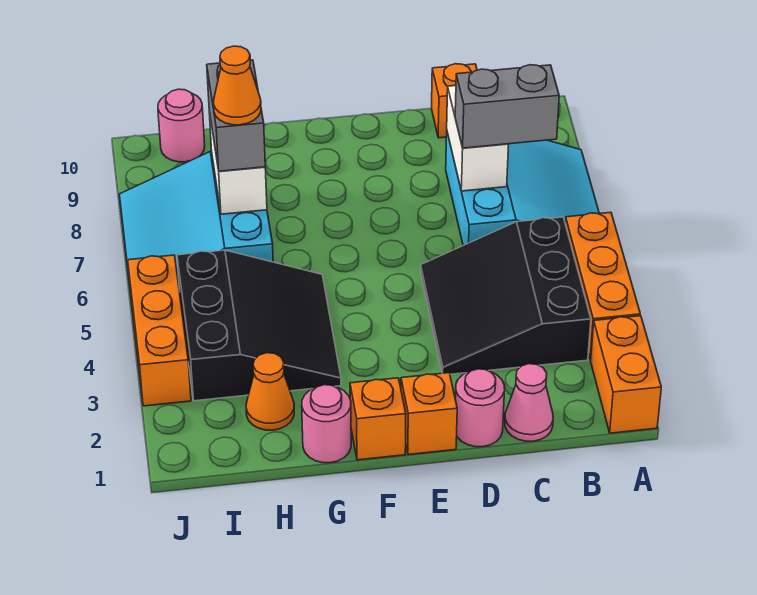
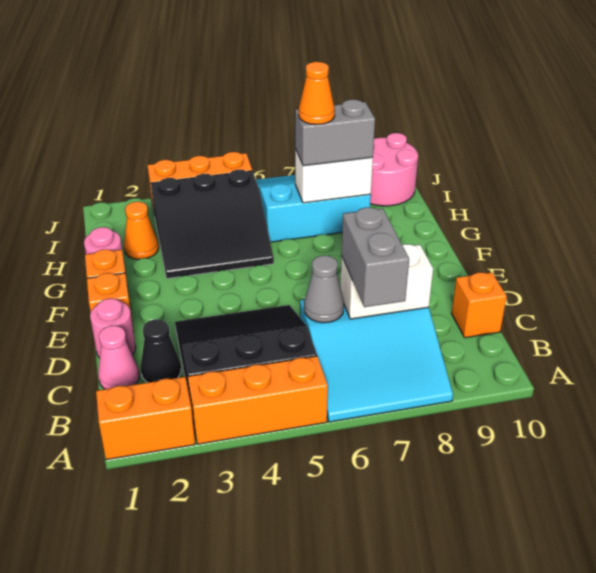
none -> black cone C2 level 1
none -> grey cone C6 level 2
pink round brick I10 level 1 -> pink round brick I9:J10 level 1

